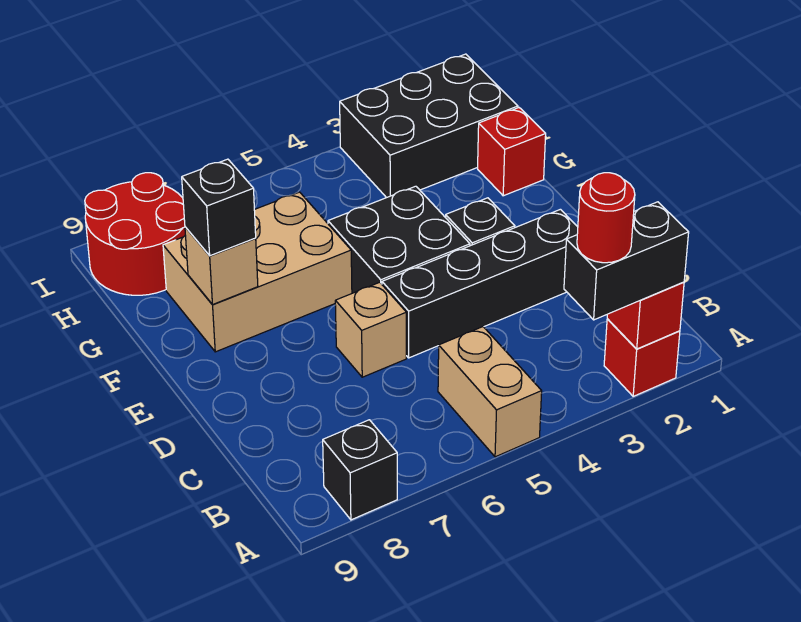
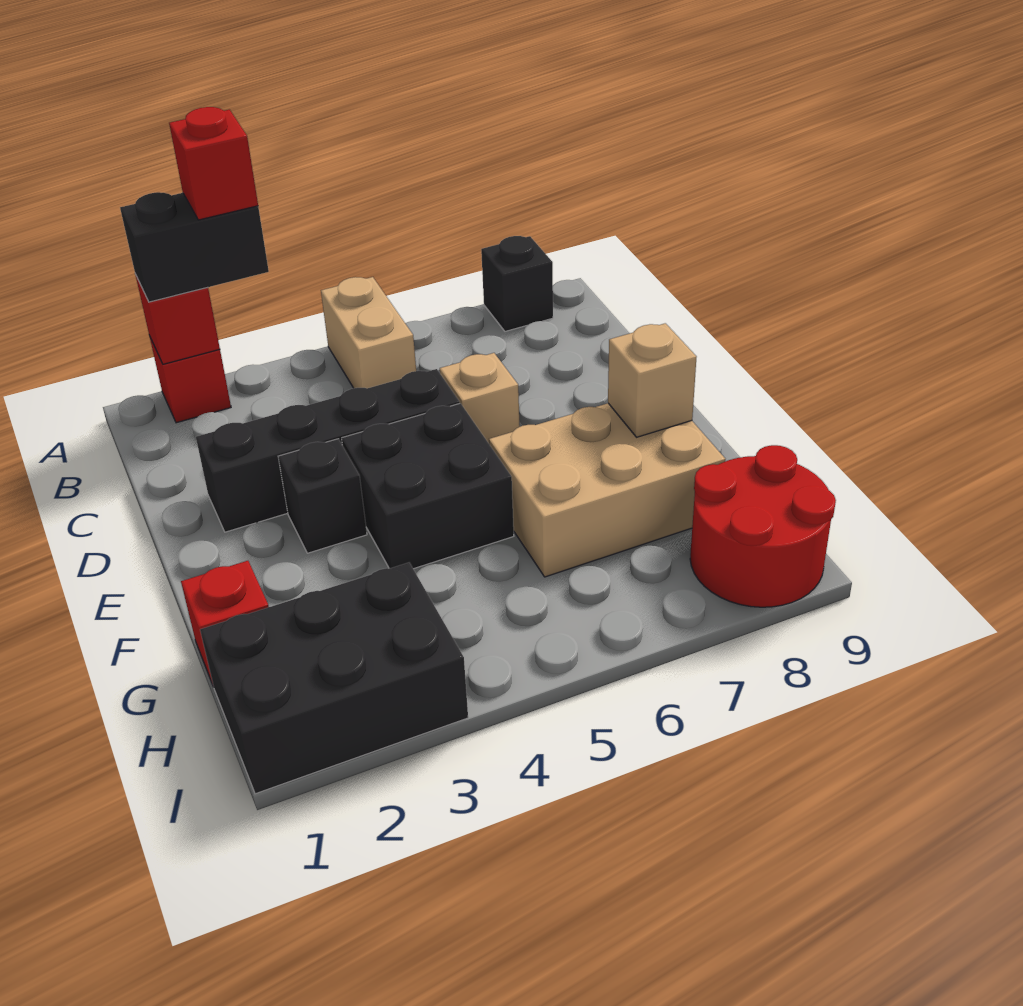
red round brick A3 level 4 -> red brick A3 level 4
black brick F8 level 3 -> none

